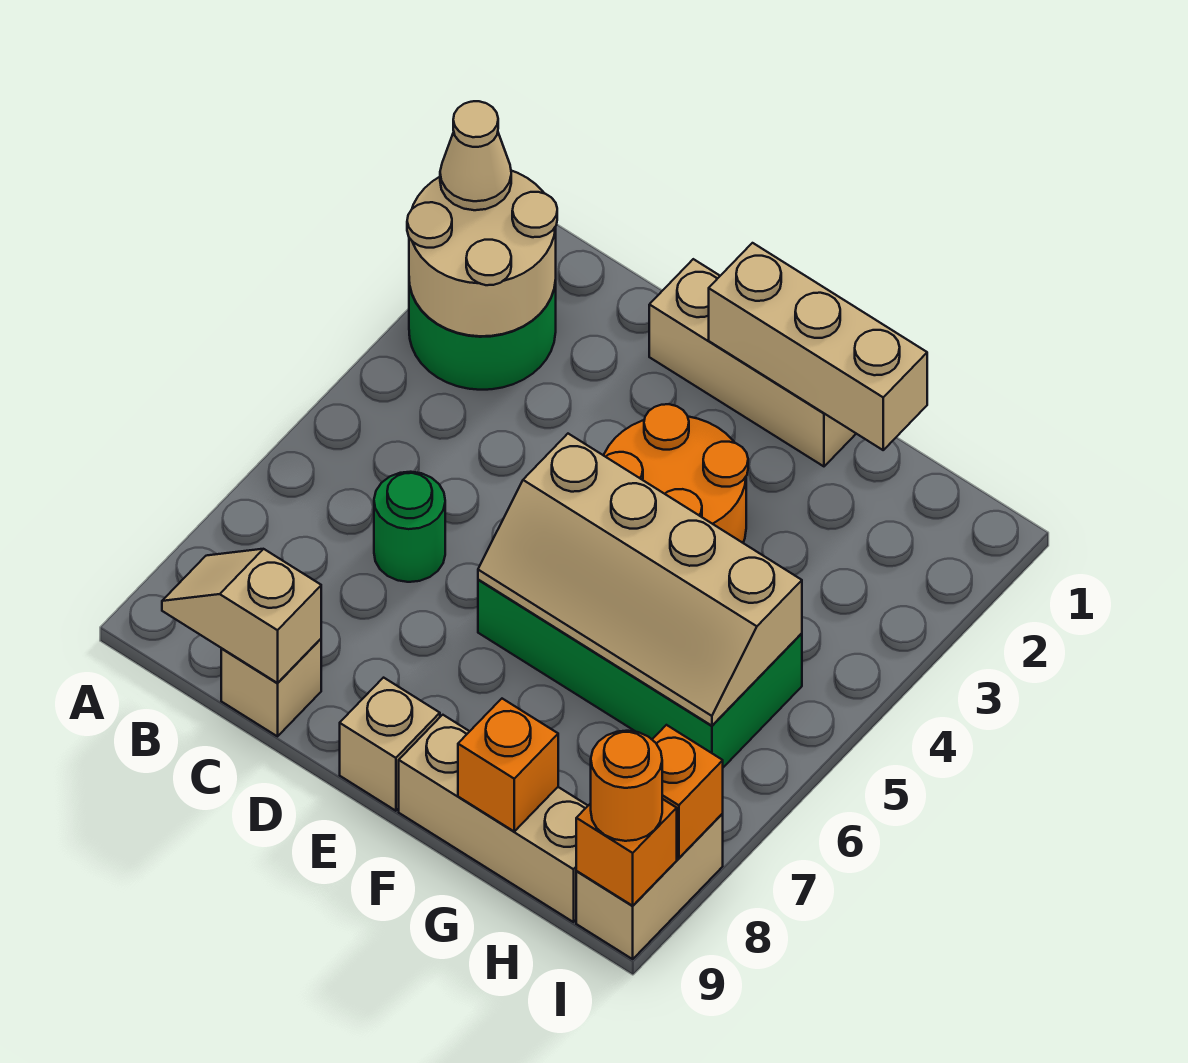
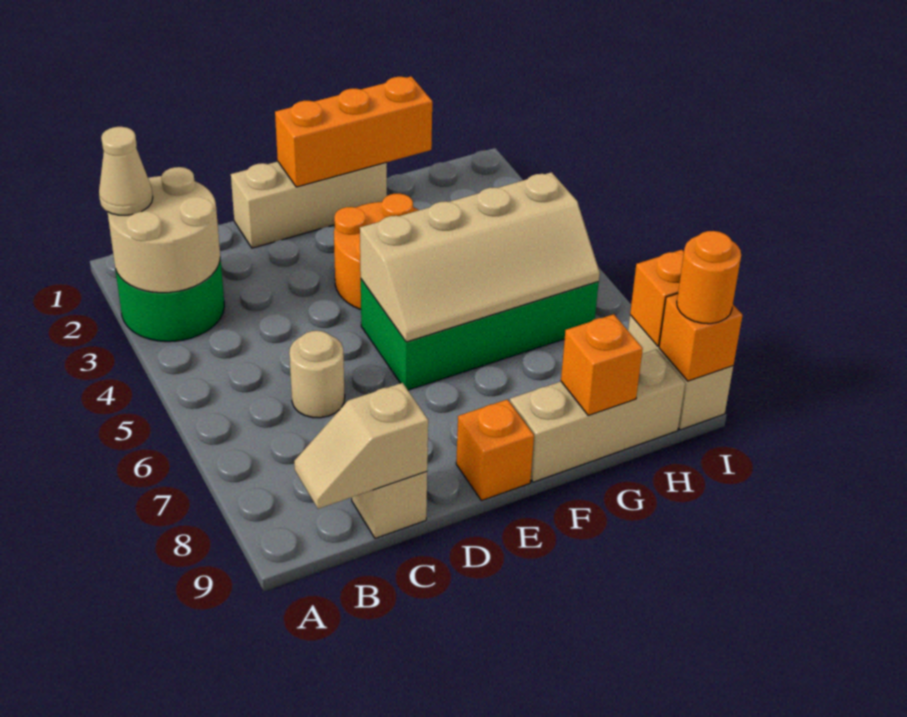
green round brick C6 level 1 -> tan round brick C6 level 1
tan brick E1:G1 level 2 -> orange brick E1:G1 level 2
tan brick E9 level 1 -> orange brick E9 level 1

